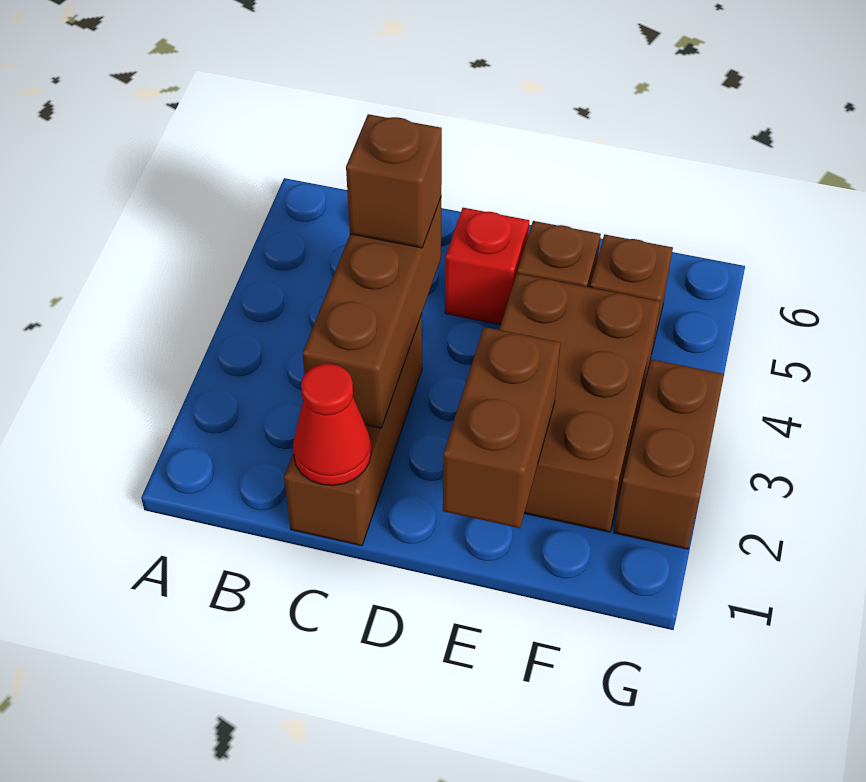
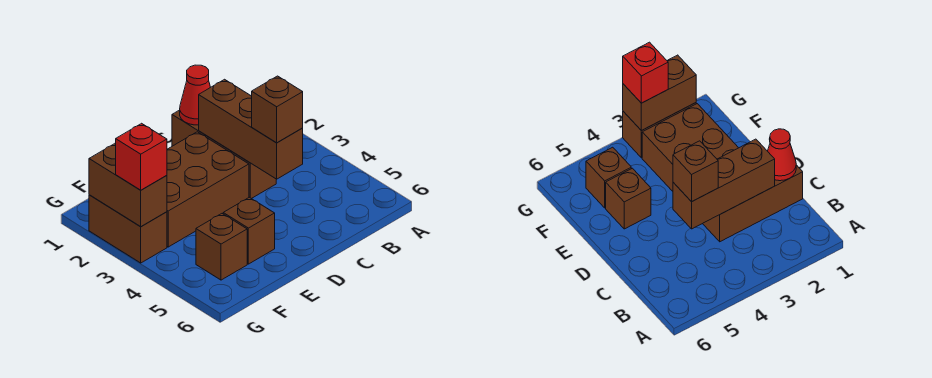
red brick D5 level 1 -> red brick G3 level 3
brown brick E1:E2 level 2 -> brown brick G2:G3 level 2
brown brick E2:F4 level 1 -> brown brick D2:F3 level 1

